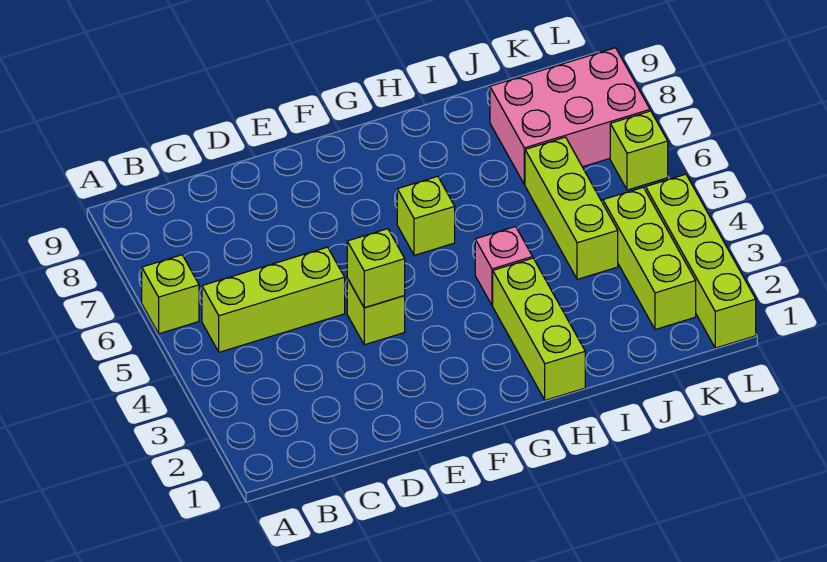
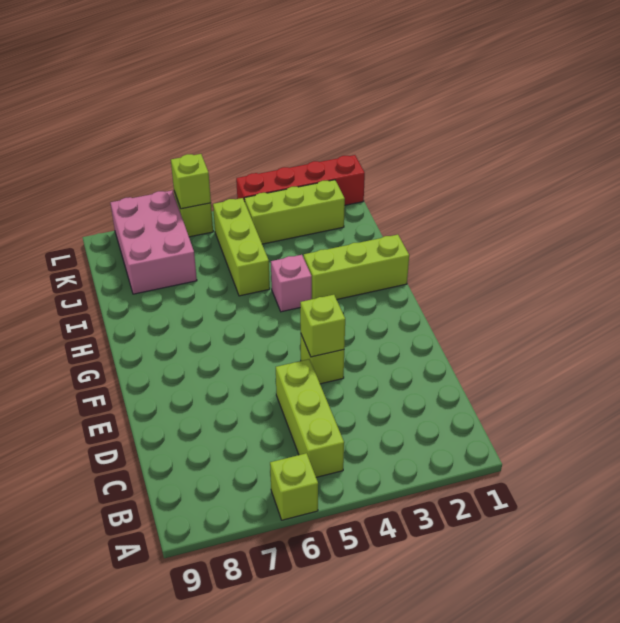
lime brick G6 level 1 -> lime brick L6 level 2
lime brick J4:J6 level 1 -> lime brick I5:K5 level 1
lime brick L1:L4 level 1 -> red brick L1:L4 level 1

